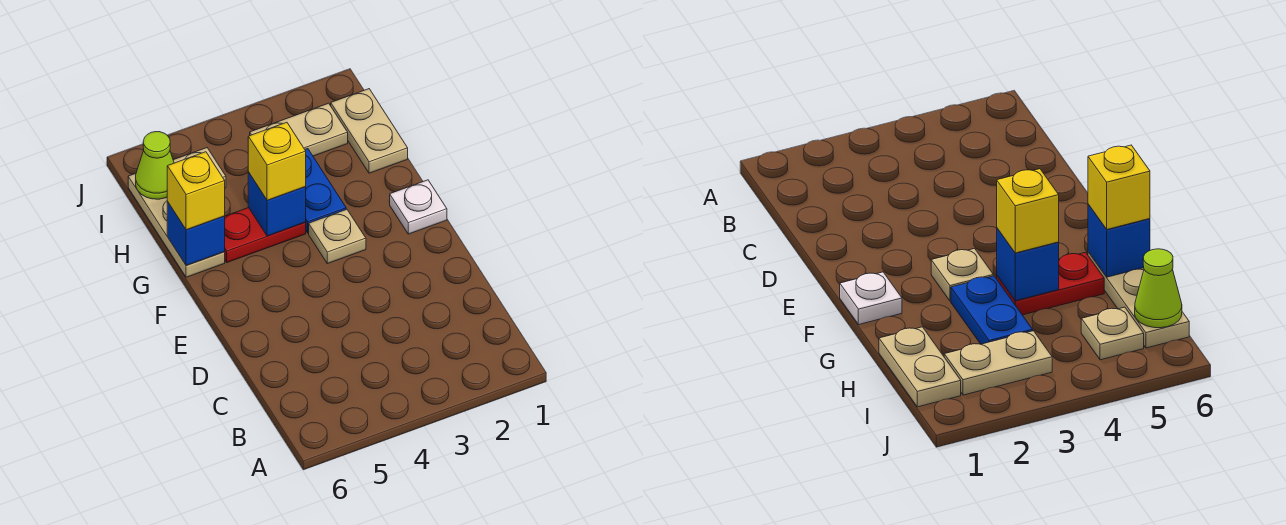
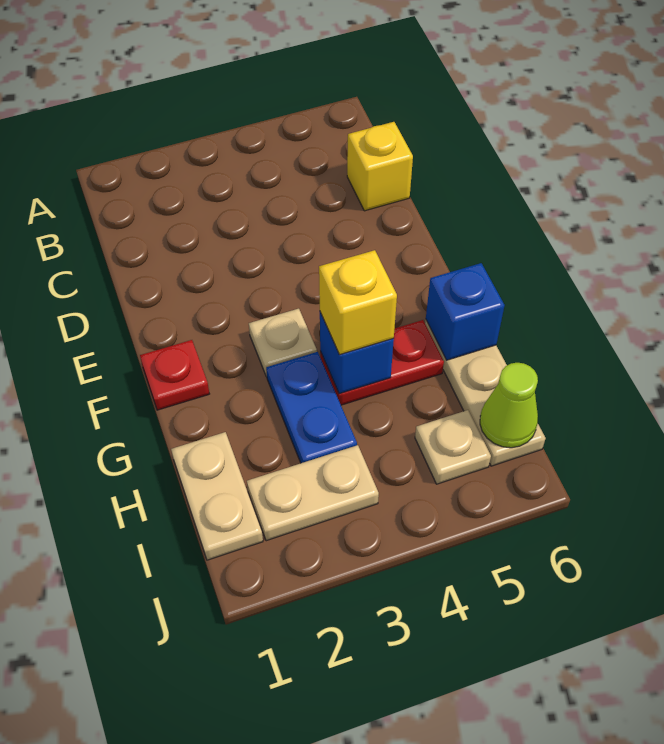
white plate F1 level 1 -> red plate F1 level 1
yellow brick G6 level 3 -> yellow brick C6 level 1

